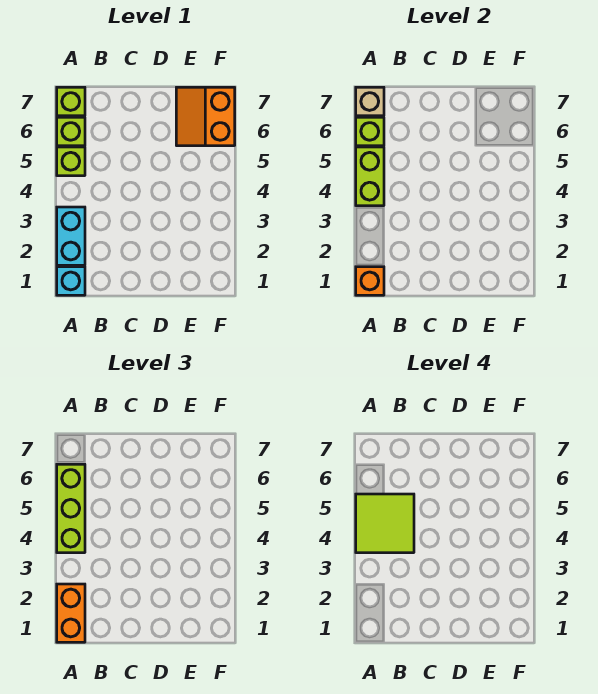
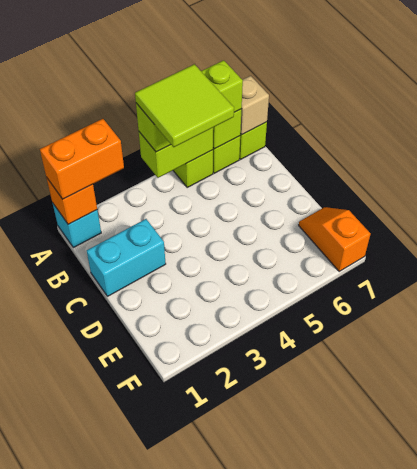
cyan brick A2:A3 level 1 -> cyan brick C1:C2 level 1
orange slope E6:F7 level 1 top F -> orange slope E7:F7 level 1 top F

